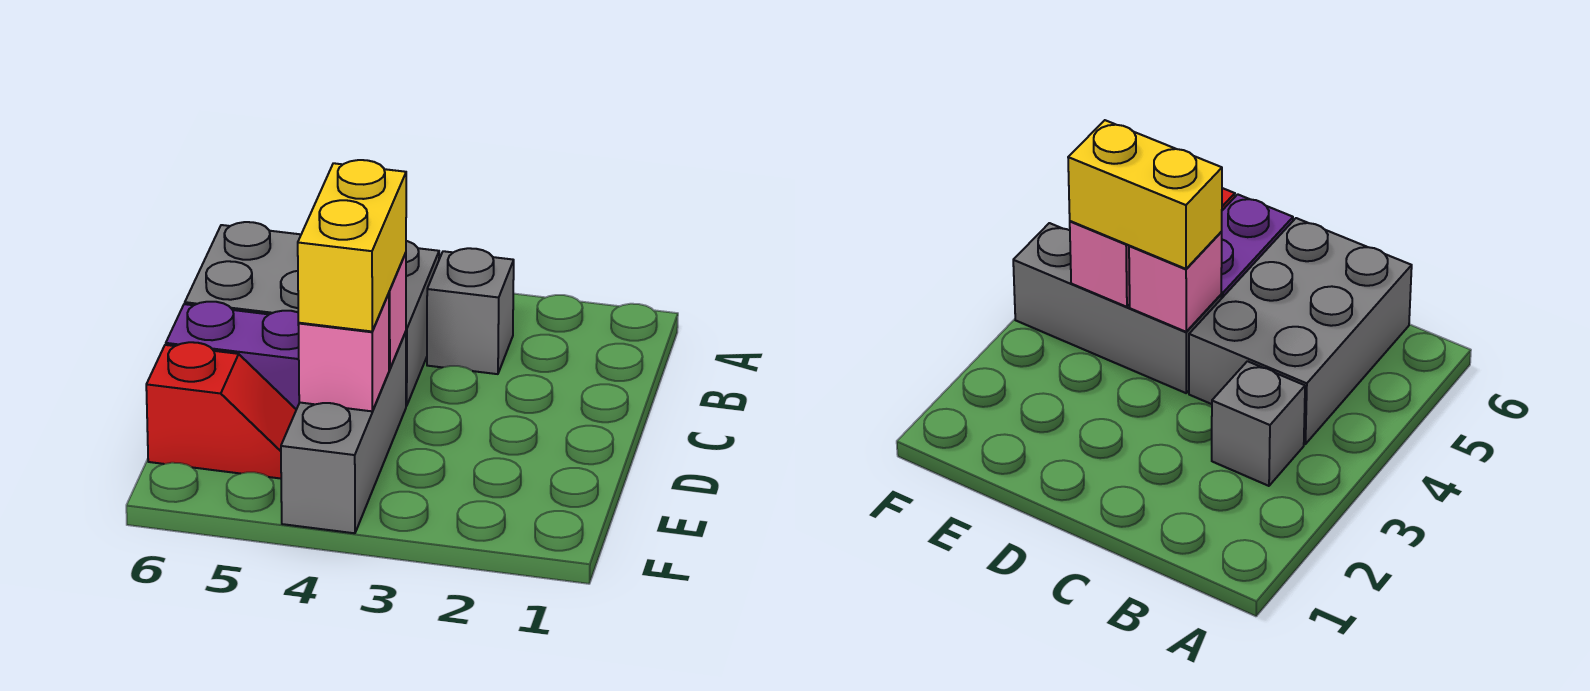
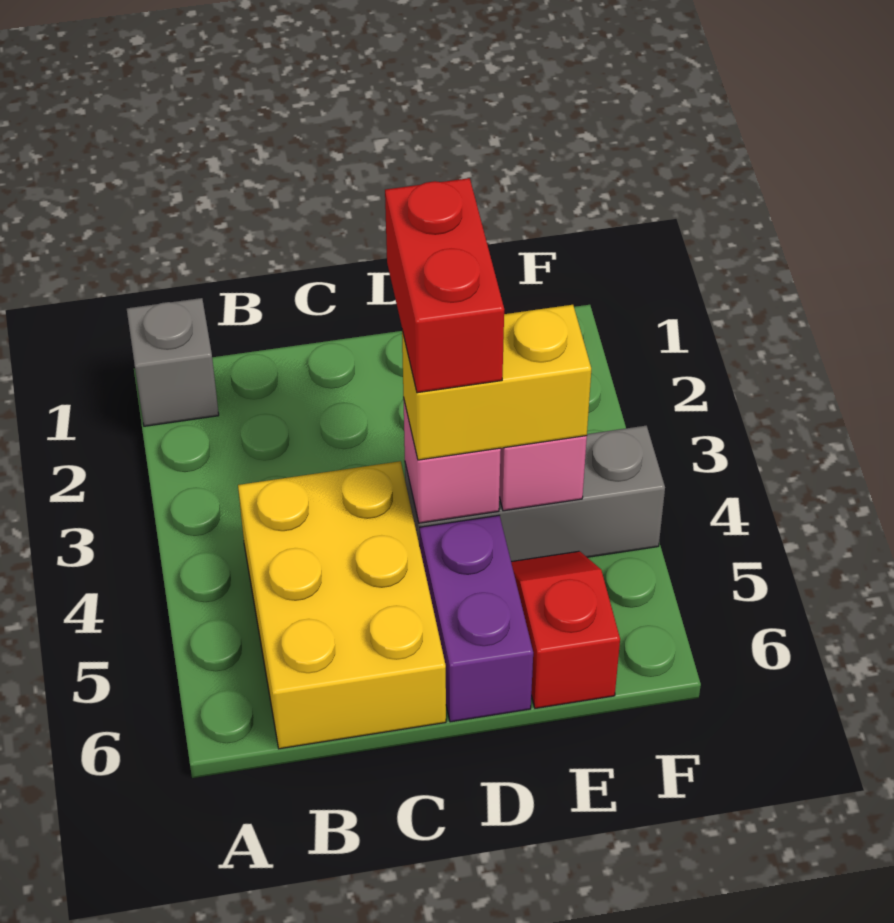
grey brick B3 level 1 -> grey brick A1 level 1
grey brick B4:C6 level 1 -> yellow brick B4:C6 level 1
none -> red brick D3:D4 level 4

